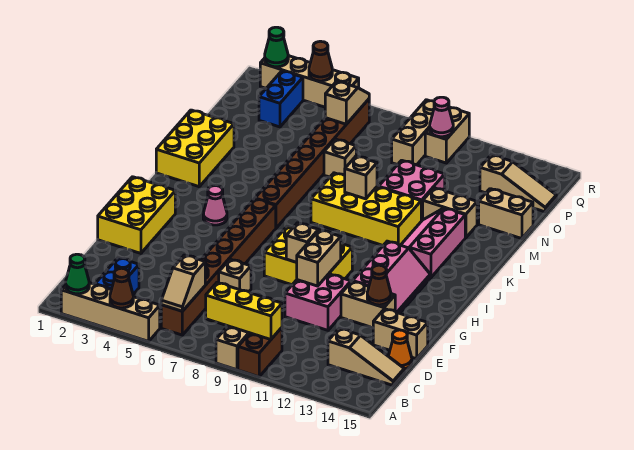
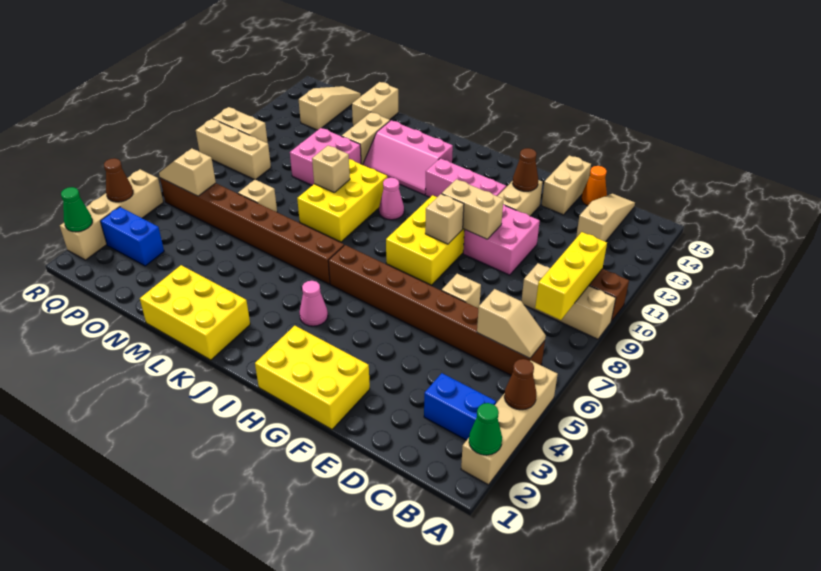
yellow brick K8:L11 level 1 -> yellow brick K8:L10 level 1
pink cone Q10 level 2 -> pink cone J10 level 1

